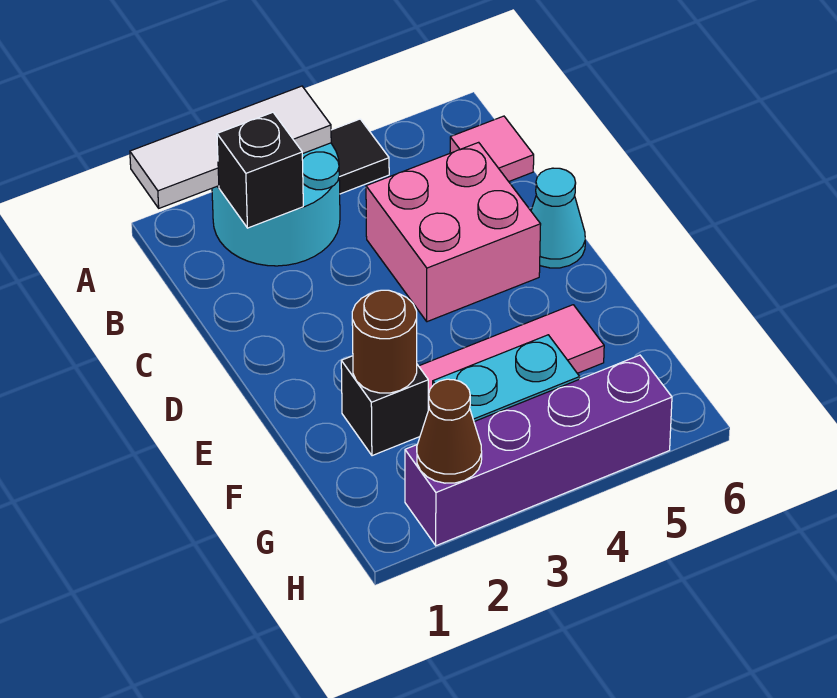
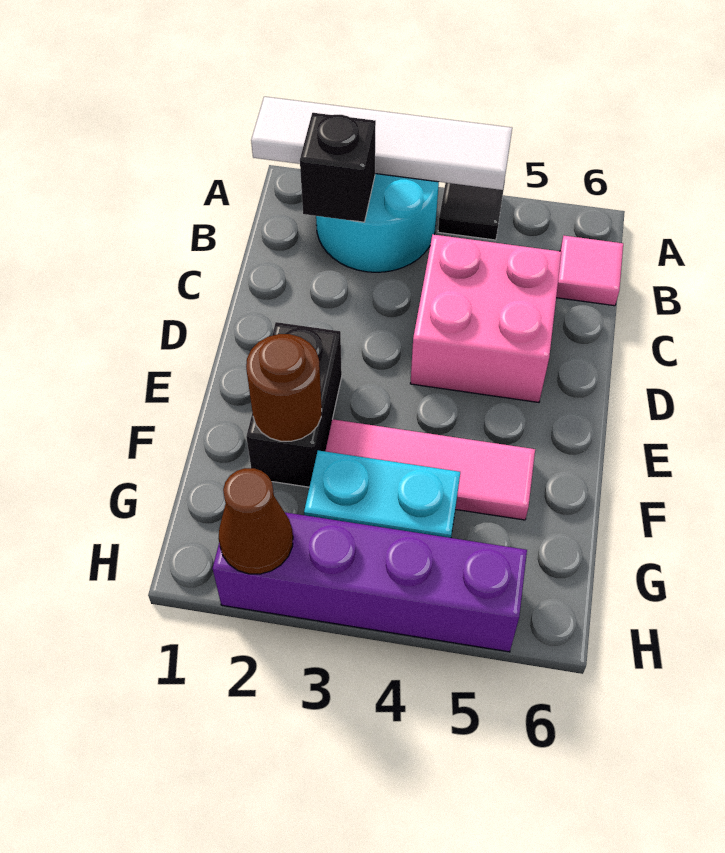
white tile A1:A3 level 2 -> white tile A1:A4 level 2
cyan cone D6 level 1 -> none
black brick F2 level 1 -> black brick E2:F2 level 1

